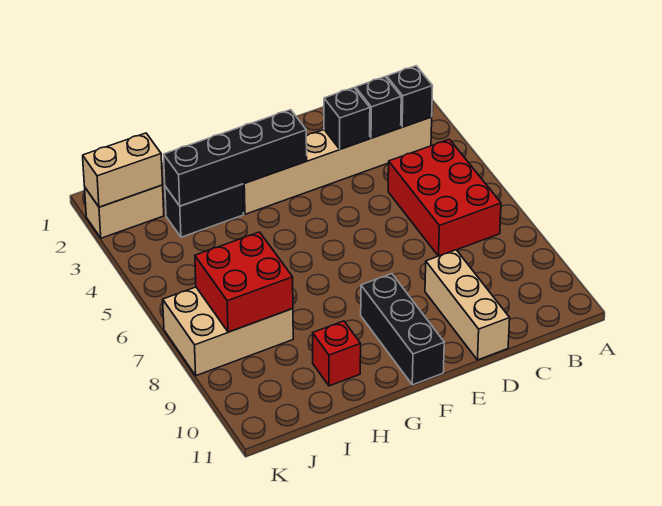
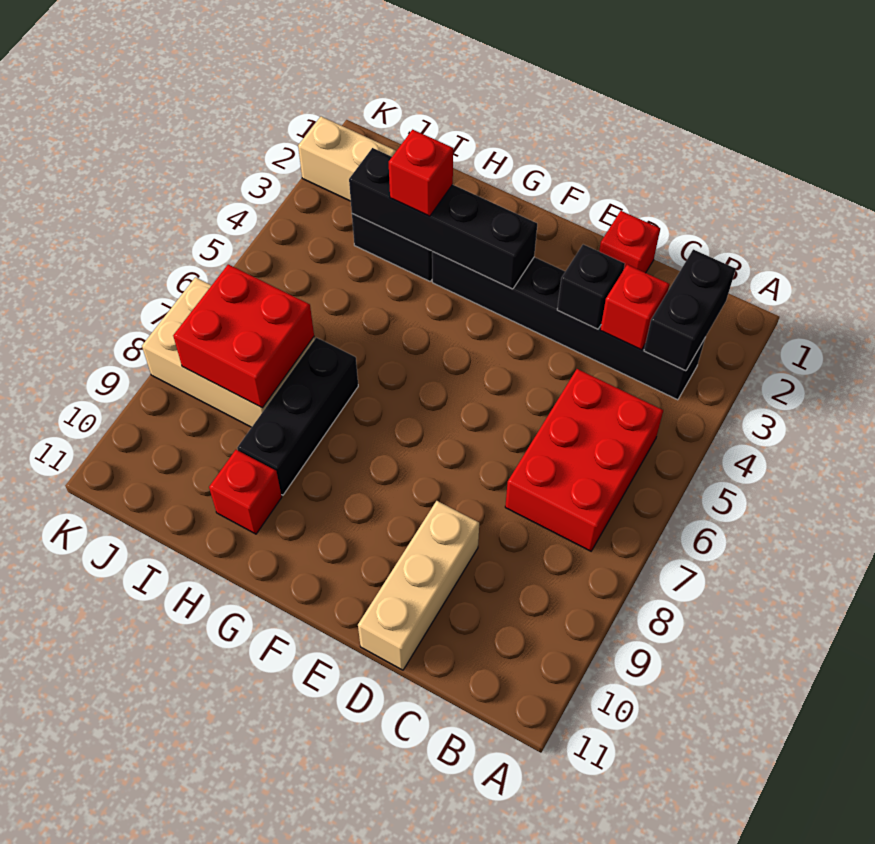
tan brick B3:G3 level 1 -> black brick B3:G3 level 1
black brick B3 level 2 -> black brick B2:B3 level 2
black brick C3 level 2 -> red brick C3 level 2
none -> red brick D1 level 1
black brick F9:F11 level 1 -> black brick H7:H9 level 1
none -> red brick H3 level 3
tan brick J2:K2 level 2 -> none

